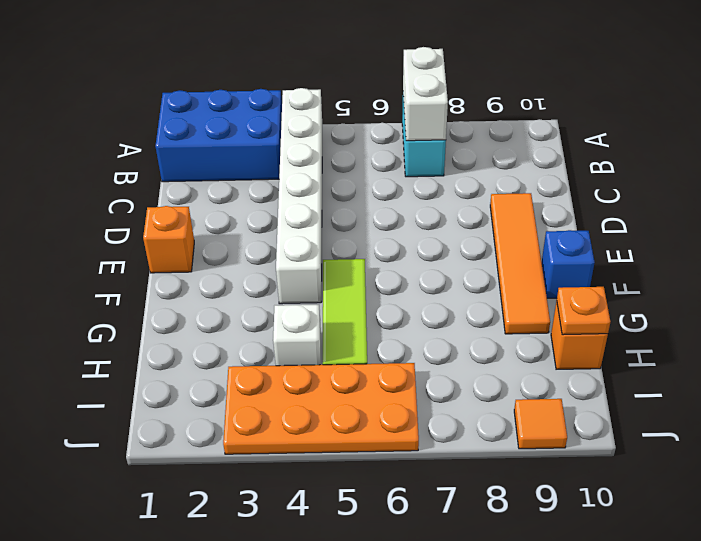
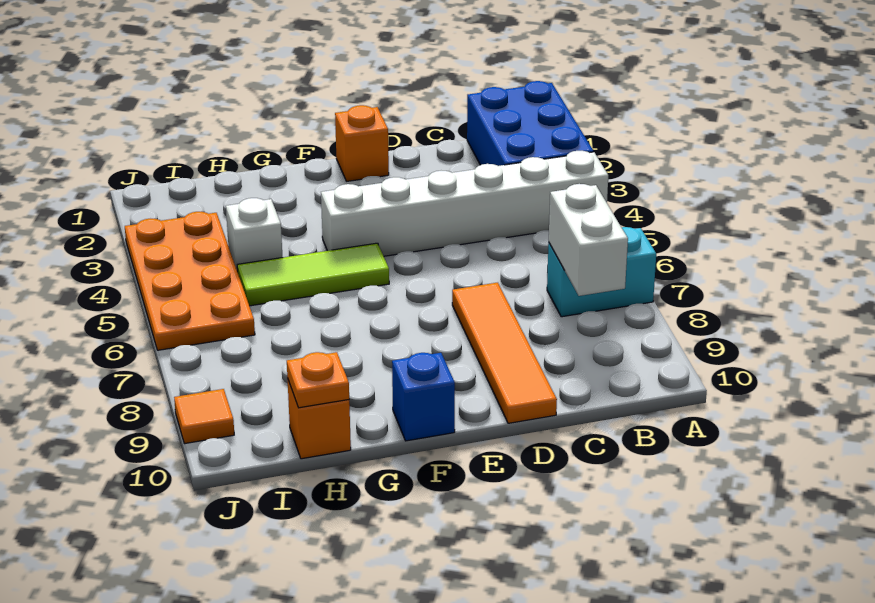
white brick A7:B7 level 2 -> white brick B7:B8 level 2
orange tile D9:G9 level 1 -> orange tile D7:D10 level 1

